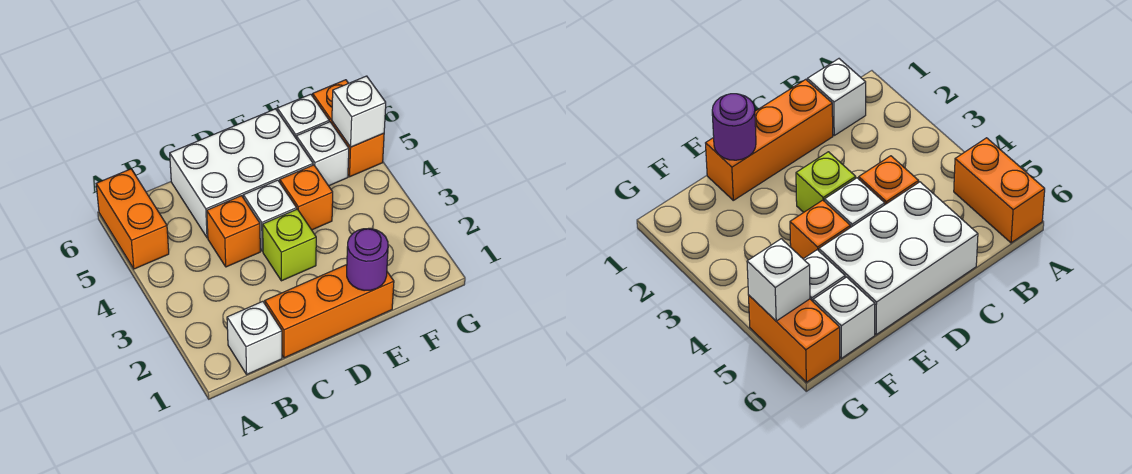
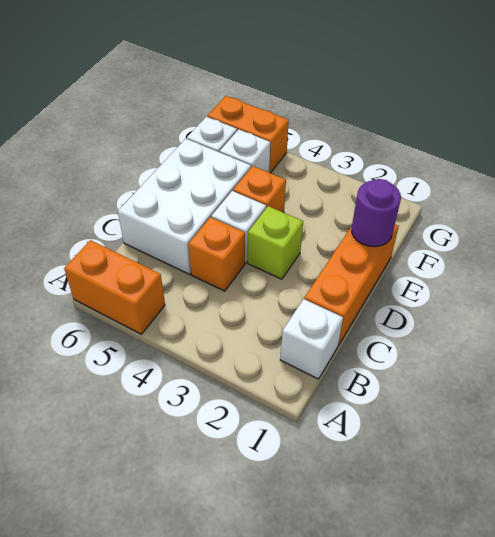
white brick G5 level 2 -> none

